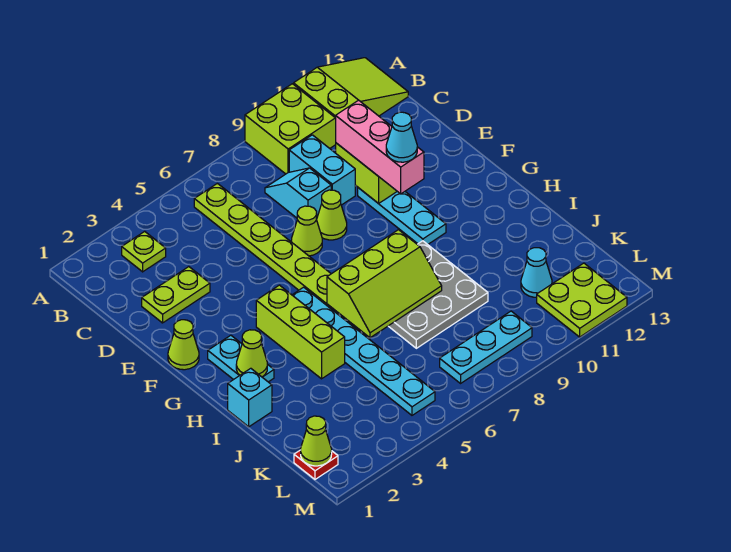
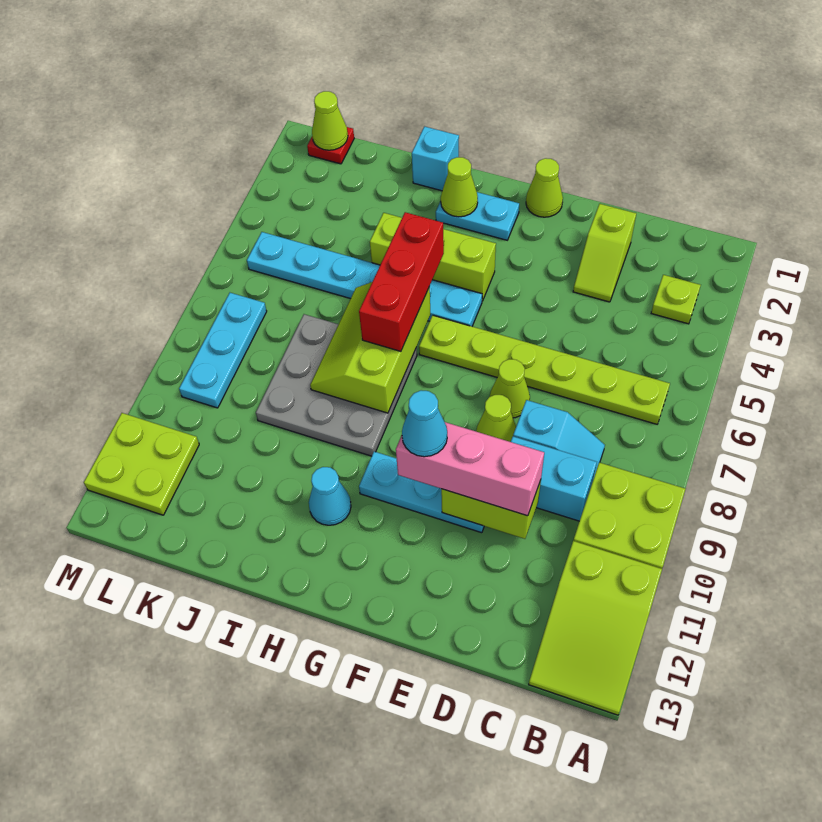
lime plate D2:D3 level 1 -> lime slope D2:D3 level 1 top 2
none -> red brick H5:H7 level 3
cyan cone K11 level 1 -> cyan cone H11 level 1

